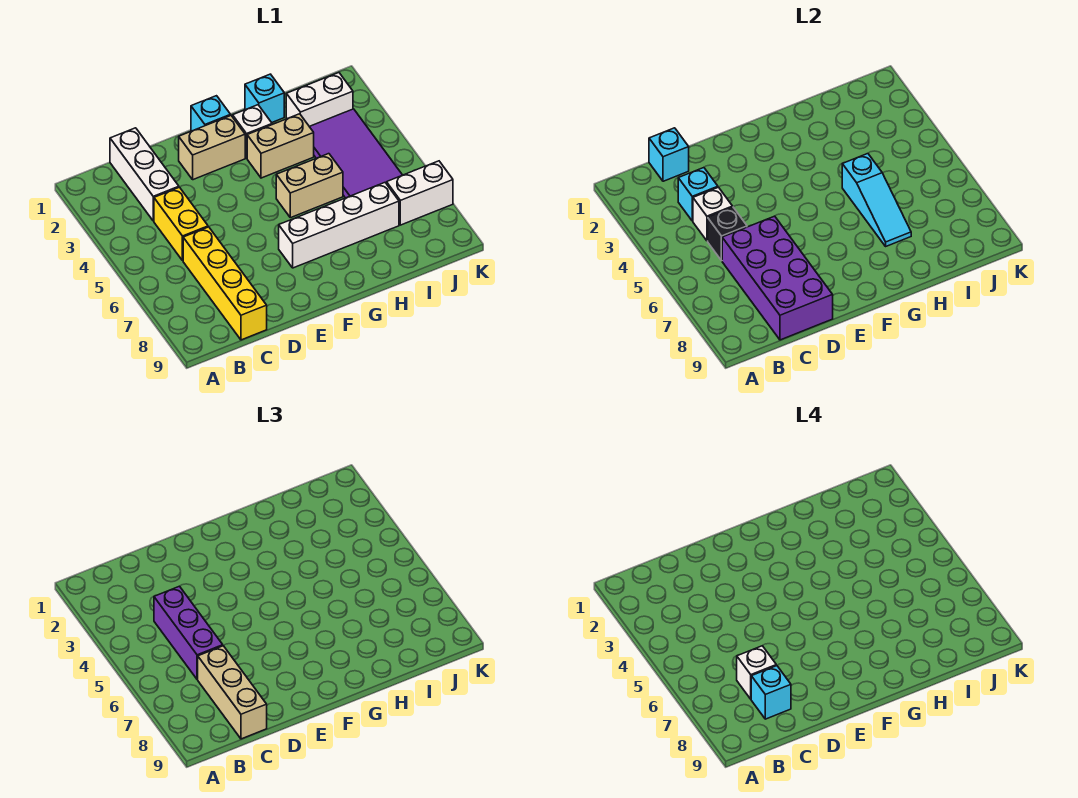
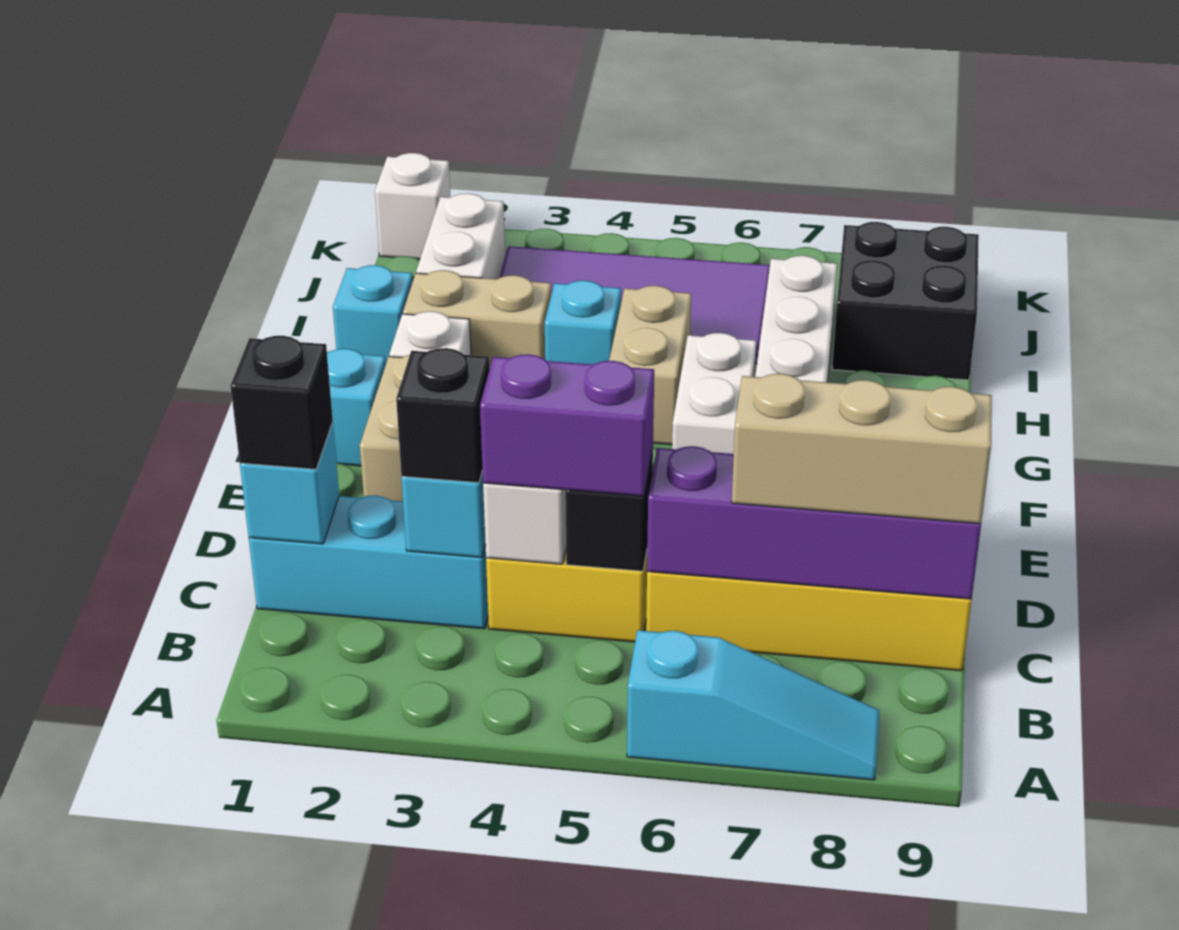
white brick C1:C3 level 1 -> cyan brick C1:C3 level 1
none -> black brick C1 level 3
none -> black brick C3 level 3
purple brick C4:C6 level 3 -> purple brick C4:C5 level 3
purple brick C6:D9 level 2 -> purple brick C6:C9 level 2
white brick C7 level 4 -> white brick K1 level 1
cyan brick C8 level 4 -> cyan brick H4 level 1
tan brick G3:H3 level 1 -> tan brick H2:H3 level 1
cyan slope H5:H7 level 2 top 5 -> cyan slope A6:A8 level 1 top 6
none -> black brick I8:J9 level 1
white brick J7:K7 level 1 -> white brick F6:G6 level 1

